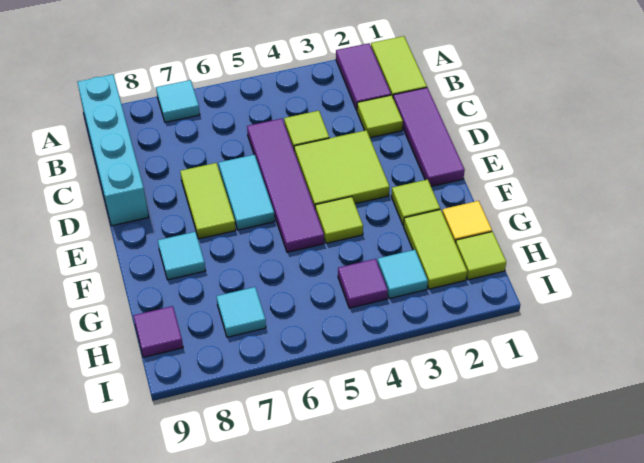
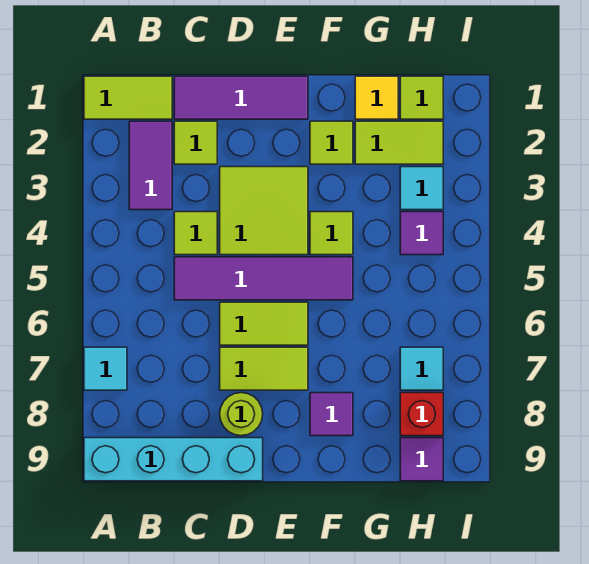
purple tile A2:B2 level 1 -> purple tile B2:B3 level 1
cyan tile D6:E6 level 1 -> lime tile D6:E6 level 1
none -> lime round brick D8 level 1
cyan tile F8 level 1 -> purple tile F8 level 1
none -> red brick H8 level 1

